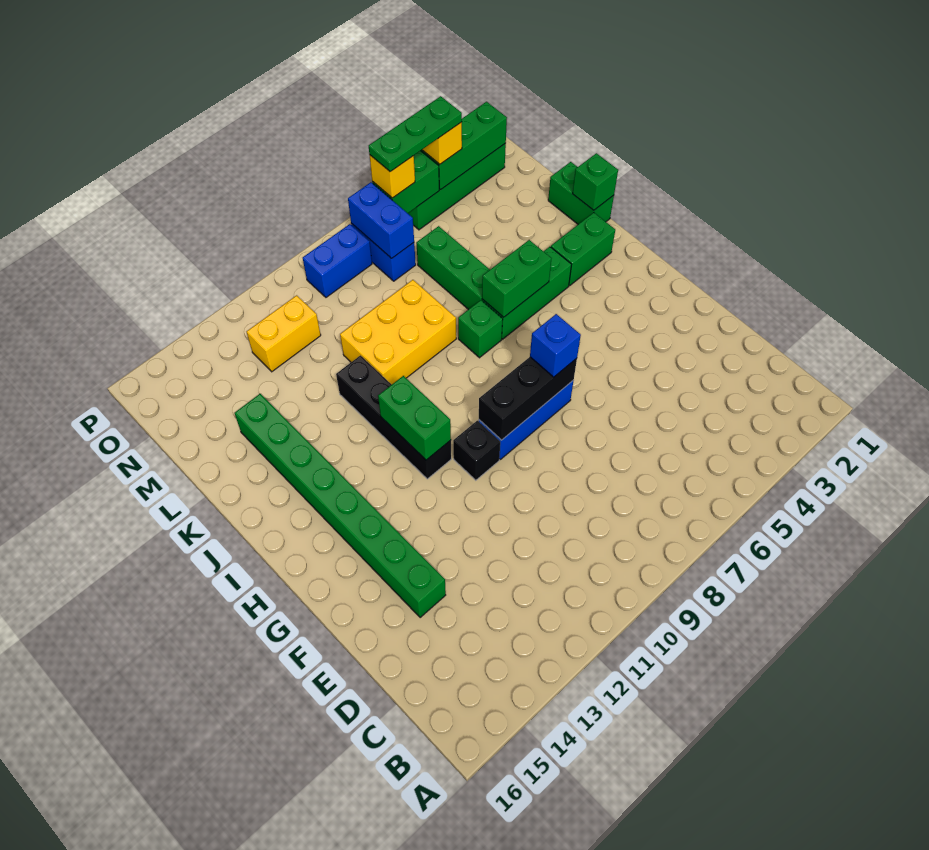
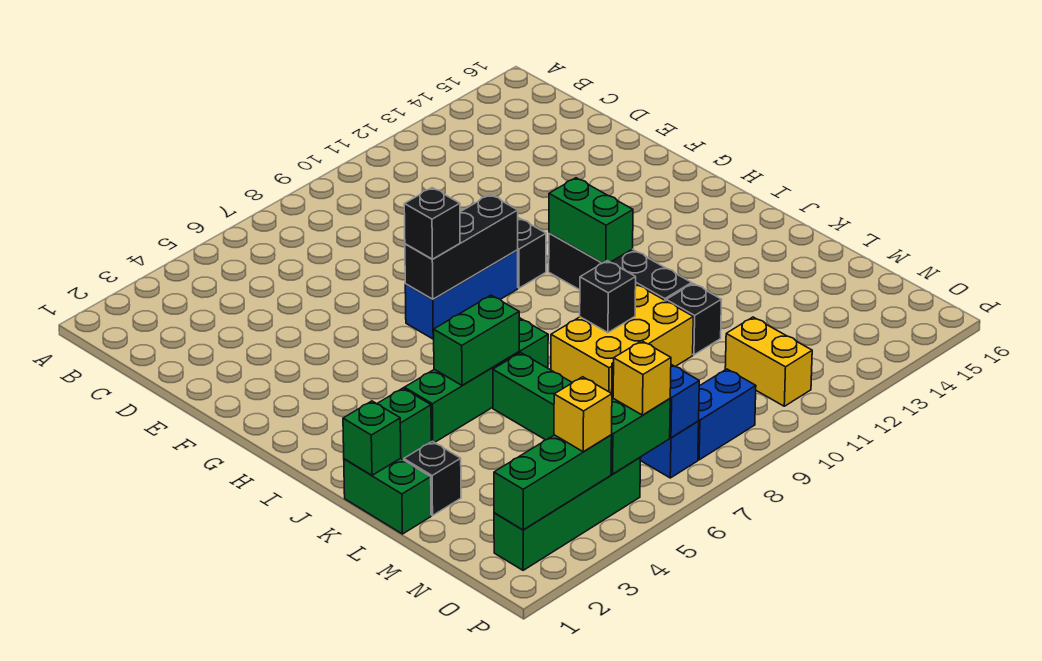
green brick E14:L14 level 1 -> none
blue brick G7 level 3 -> black brick G7 level 3
none -> black brick K9 level 2
none -> black brick L2 level 1
none -> black brick L11 level 1
yellow brick N11:N12 level 1 -> yellow brick N11:O11 level 1
green plate O4:O6 level 4 -> none

